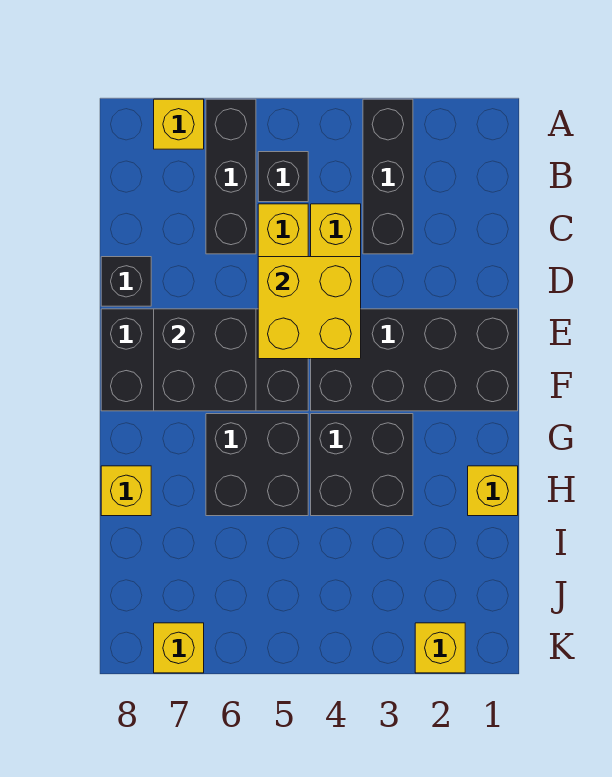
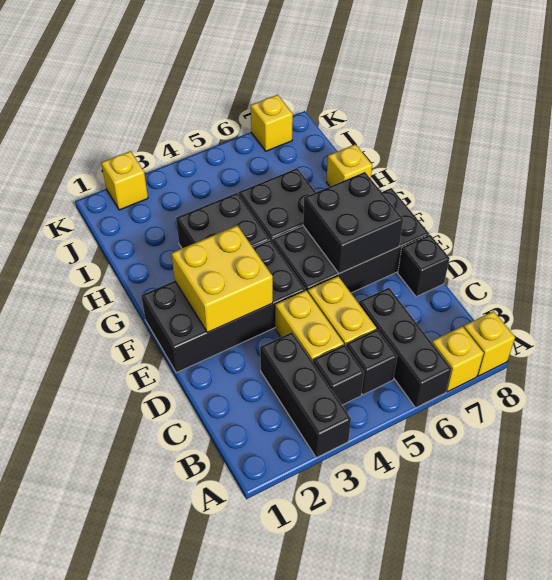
none -> black brick B4 level 1
yellow brick D4:E5 level 2 -> yellow brick E2:F3 level 2
yellow brick H1 level 1 -> yellow brick A8 level 1

